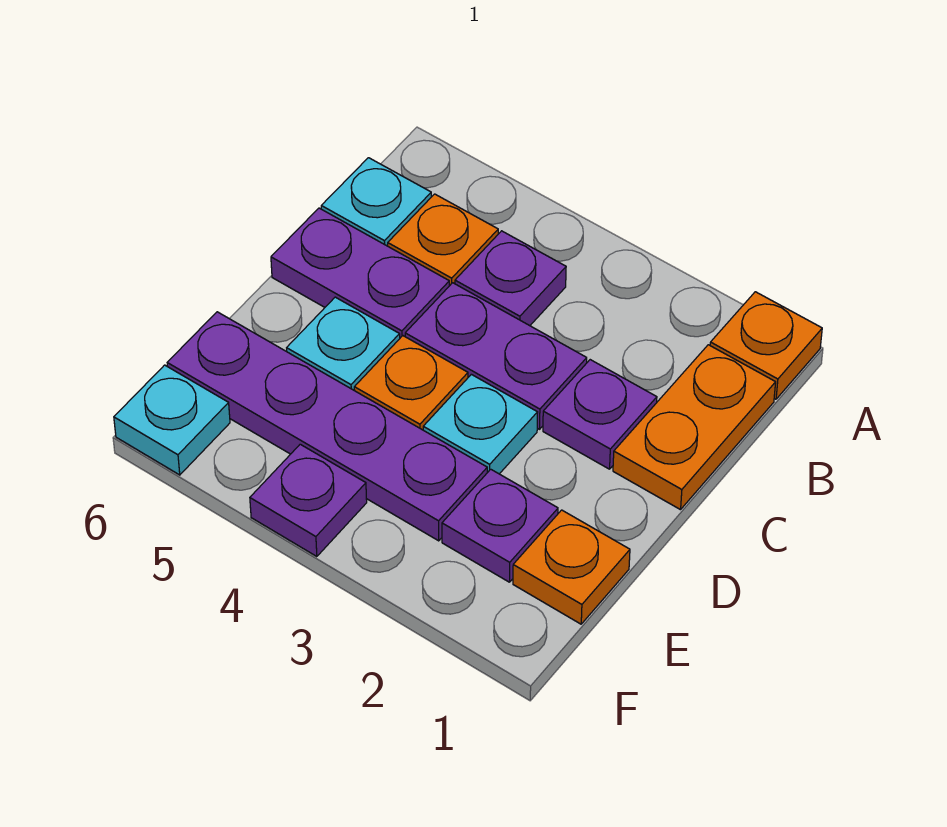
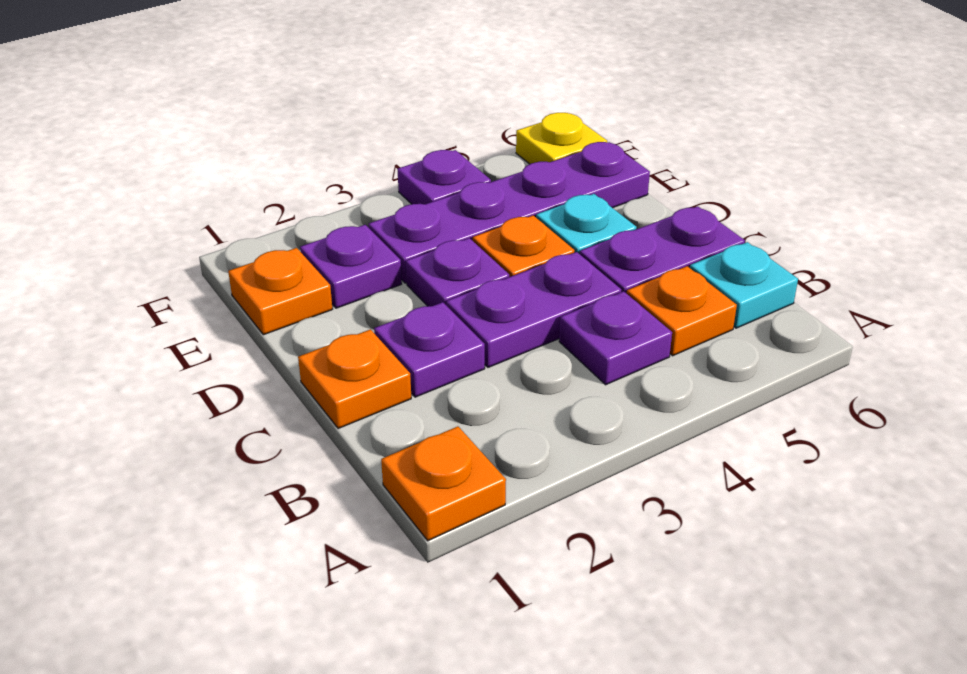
orange plate B1:C1 level 1 -> orange plate C1 level 1
cyan plate D3 level 1 -> purple plate D3 level 1
cyan plate F6 level 1 -> yellow plate F6 level 1

